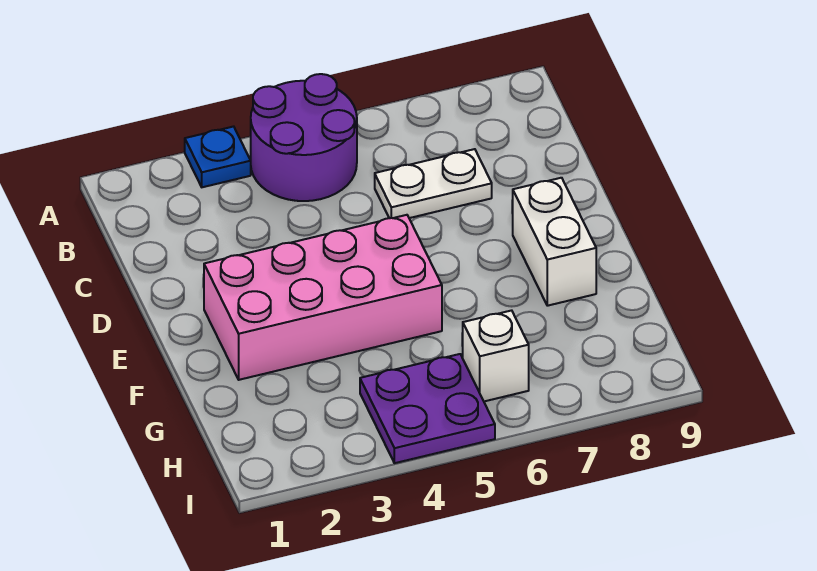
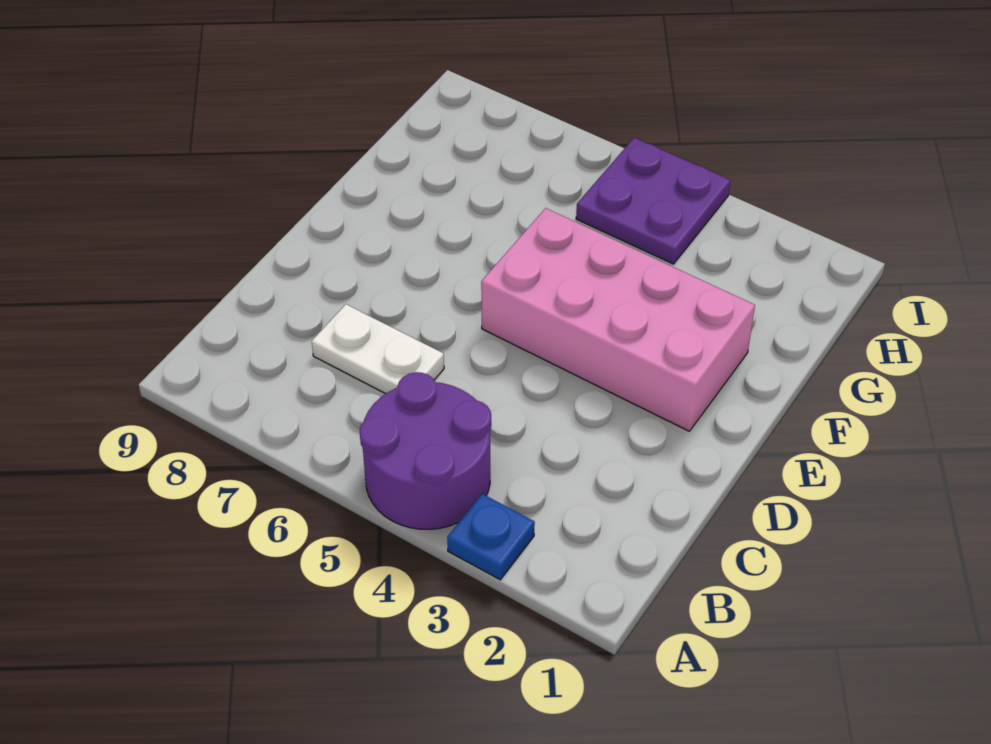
white brick E8:F8 level 1 -> none
white brick H6 level 1 -> none

